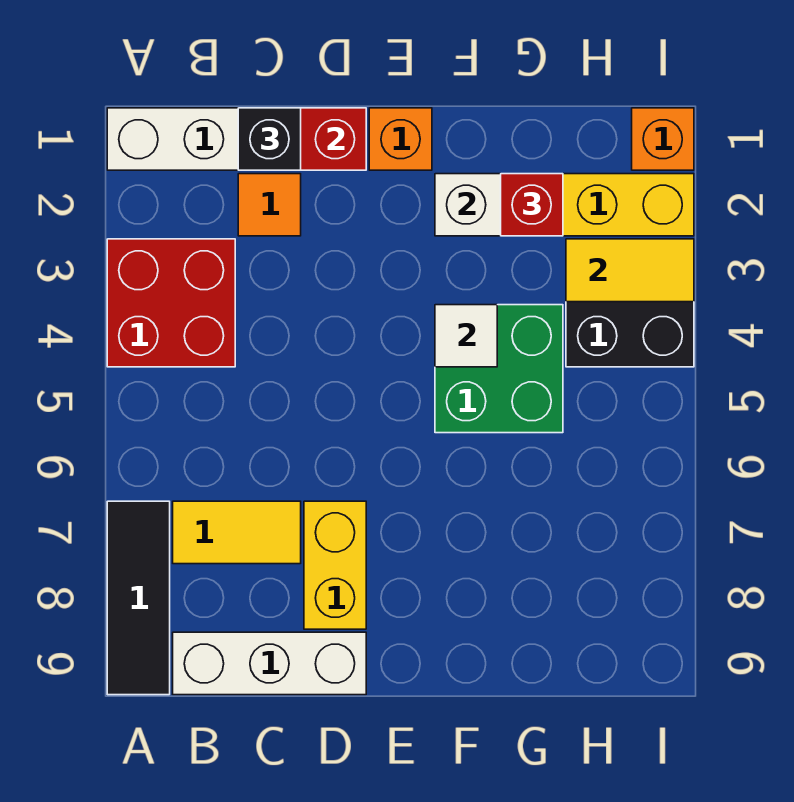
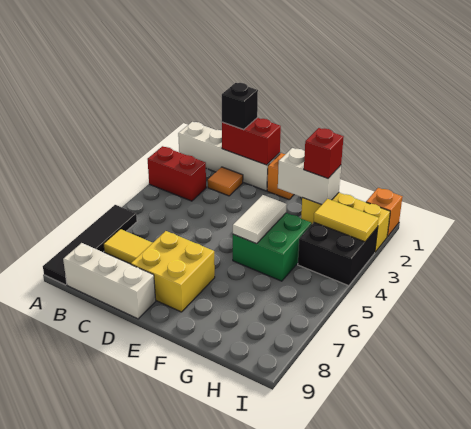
red brick A3:B4 level 1 -> red brick A3:B3 level 1
black tile A7:A9 level 1 -> black tile A6:A9 level 1
yellow brick D7:D8 level 1 -> yellow brick D7:E8 level 1
white tile F4 level 2 -> white tile F4:F5 level 2

